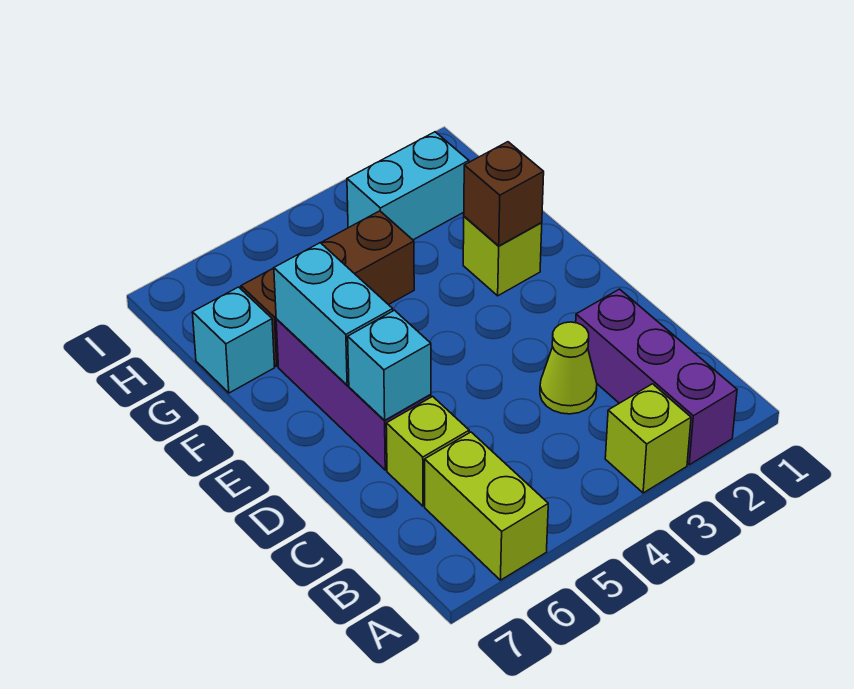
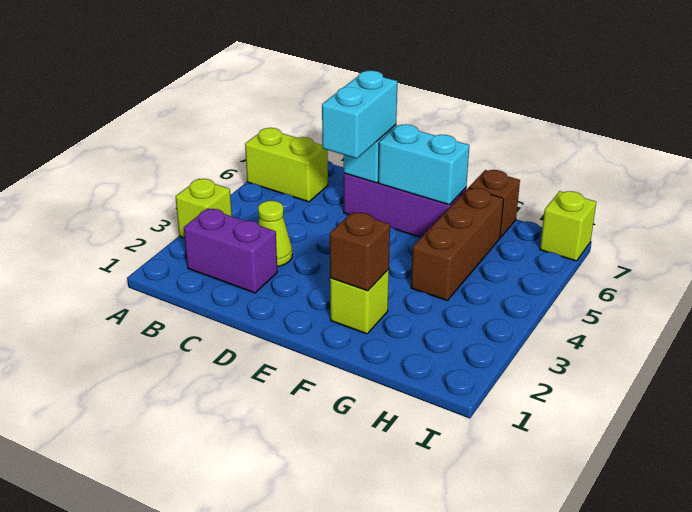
purple brick A2:C2 level 1 -> purple brick B2:C2 level 1
lime brick C6 level 1 -> lime brick I7 level 1
cyan brick G7 level 1 -> brown brick G7 level 1
cyan brick H2:H3 level 1 -> cyan brick D5:D6 level 3

